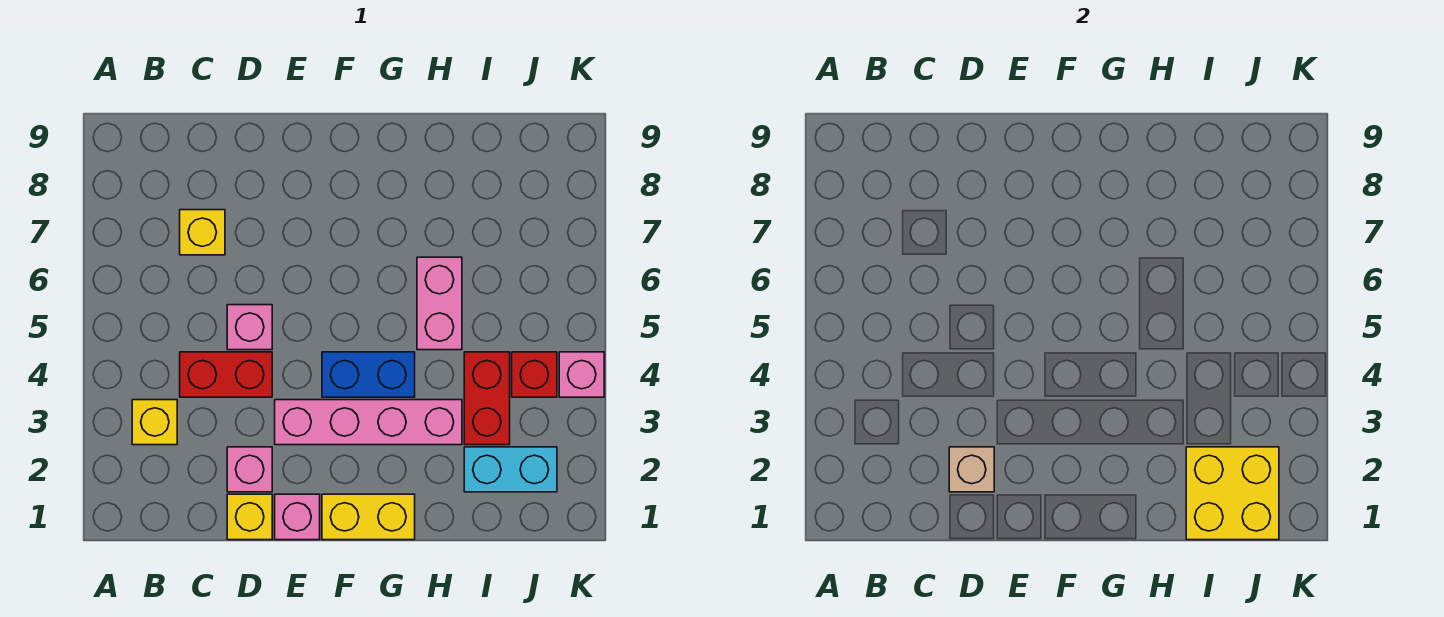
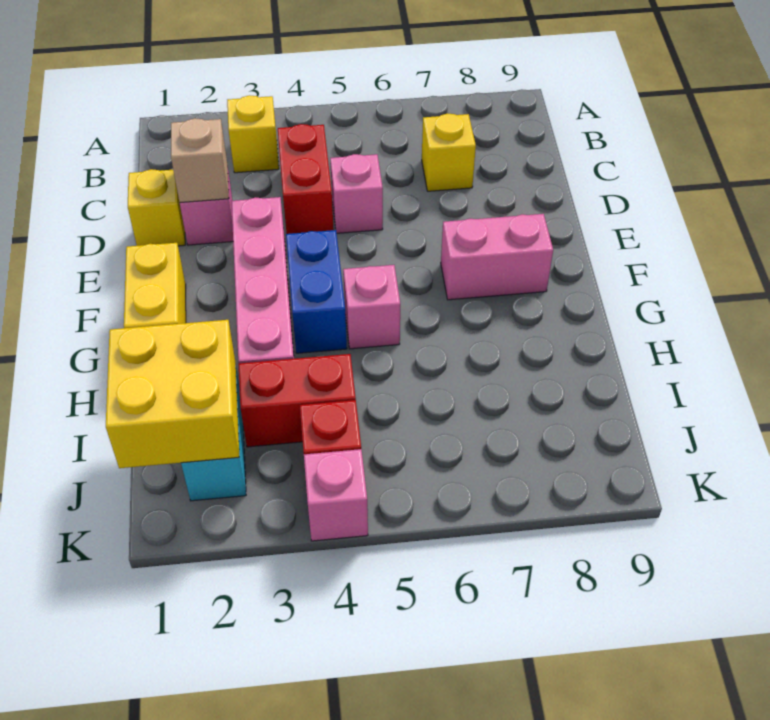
pink brick E1 level 1 -> pink brick G5 level 1
pink brick H5:H6 level 1 -> pink brick F7:F8 level 1

